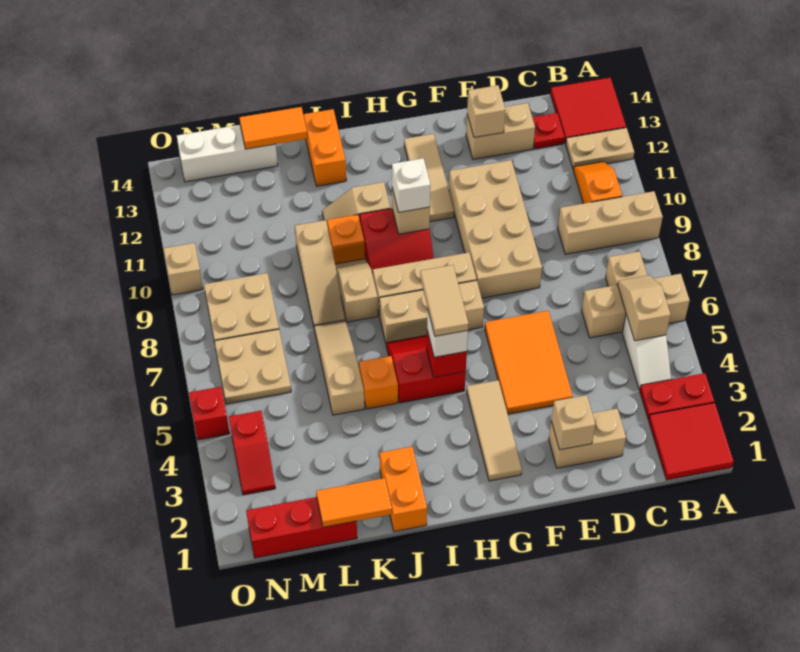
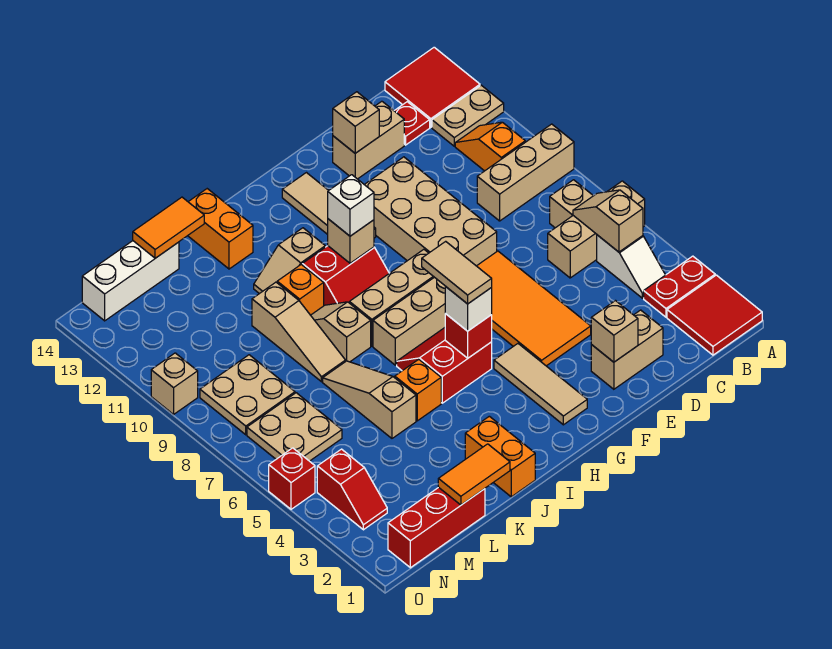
orange tile E4:F6 level 1 -> orange tile E4:F7 level 1

